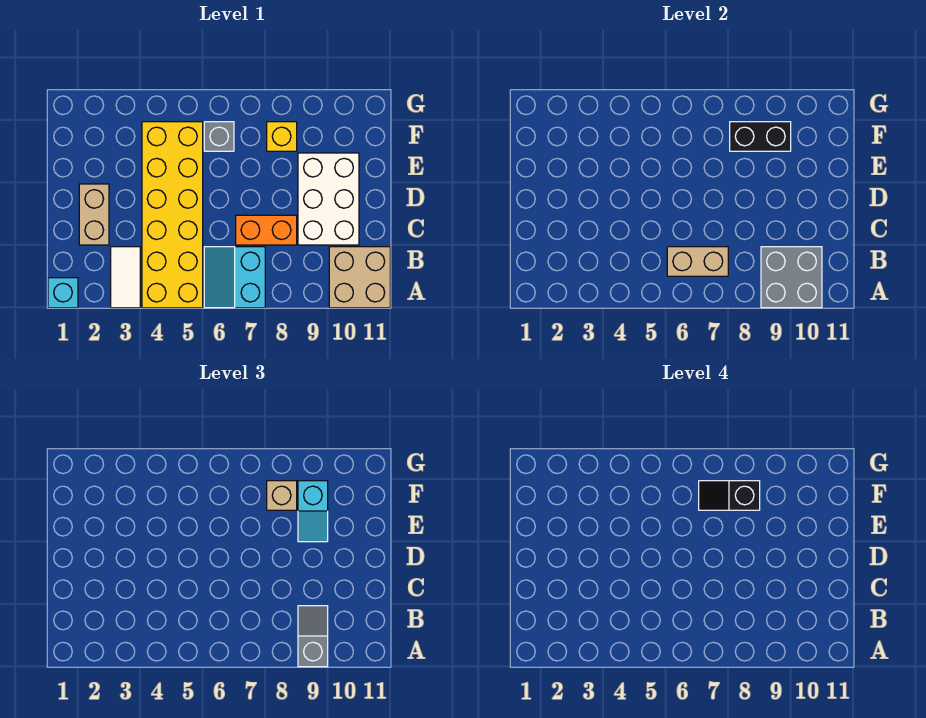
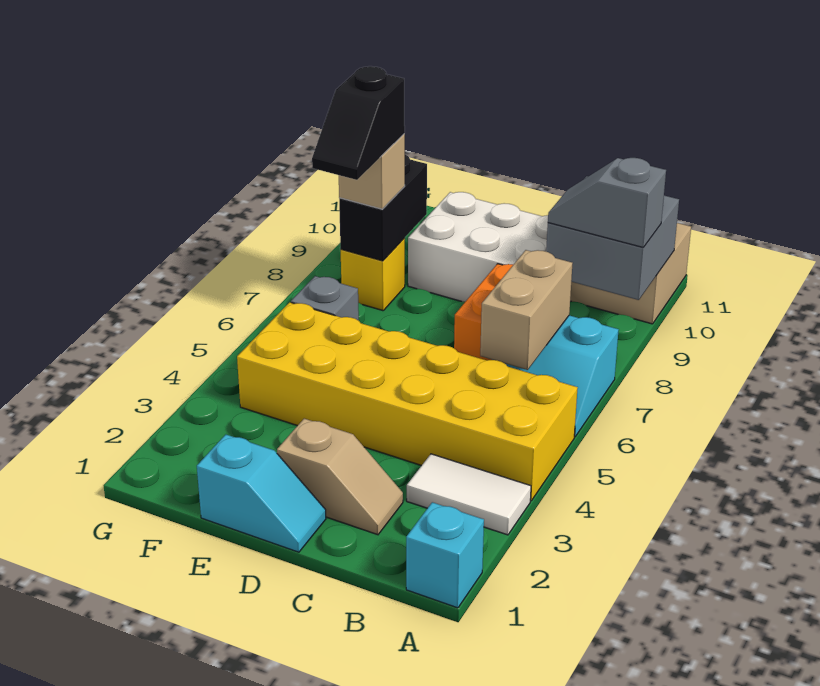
tan brick C2:D2 level 1 -> tan slope C2:D2 level 1 top D
cyan slope E9:F9 level 3 top F -> cyan slope D1:E1 level 1 top E

